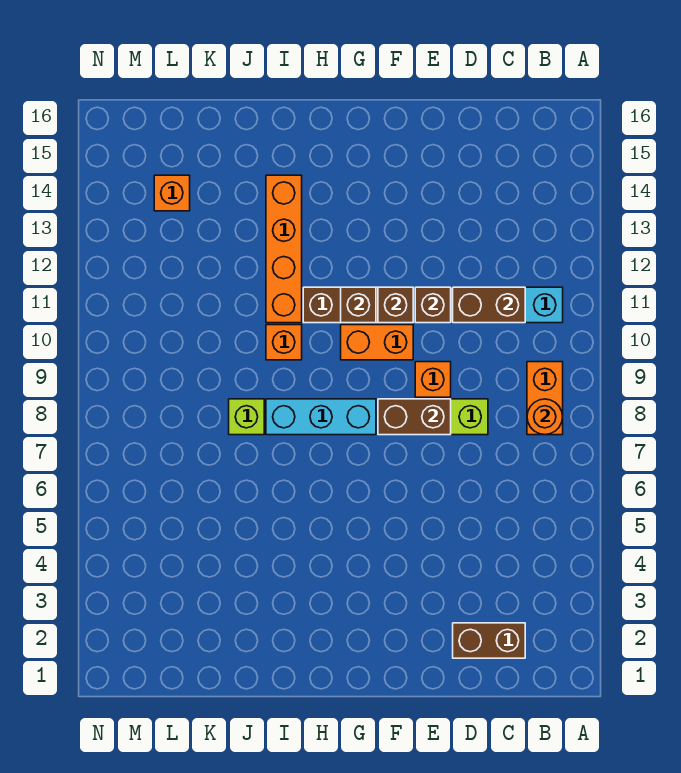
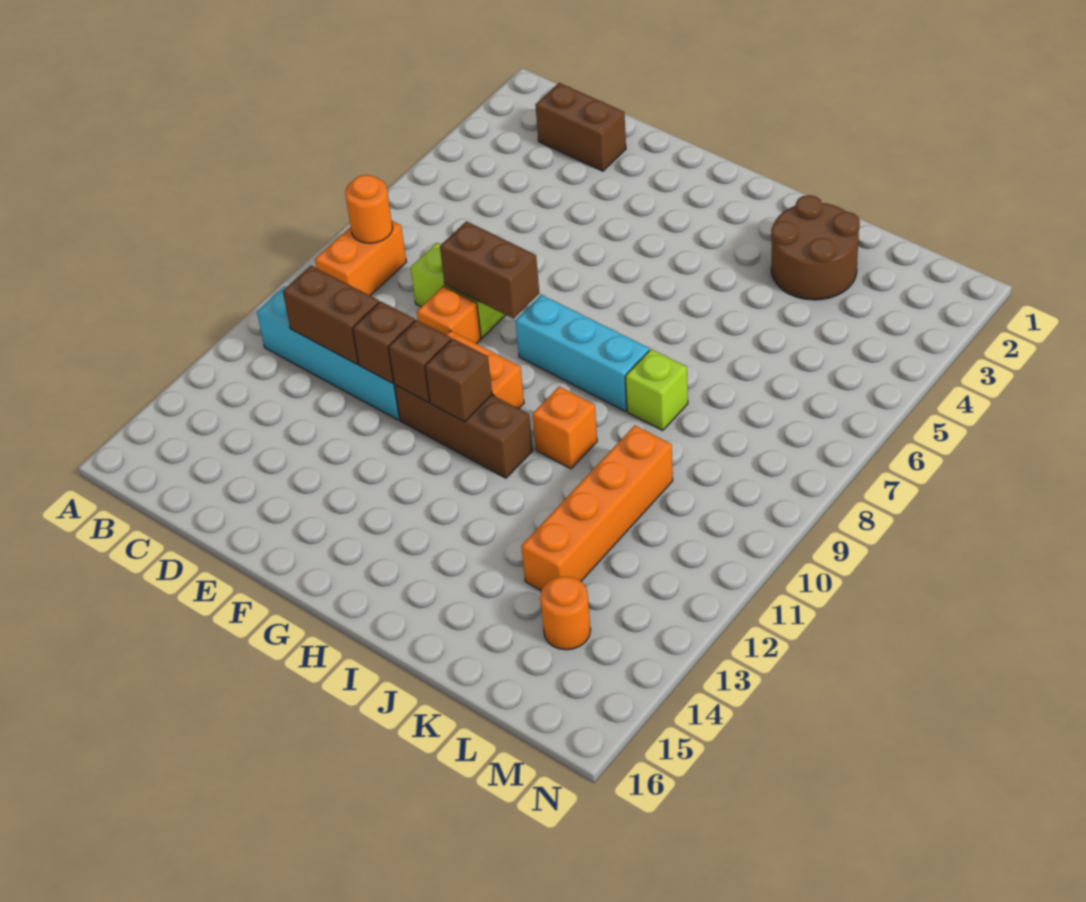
orange brick I11:I14 level 1 -> orange brick K10:K13 level 1
none -> brown round brick J2:K3 level 1
orange brick L14 level 1 -> orange round brick L14 level 1

